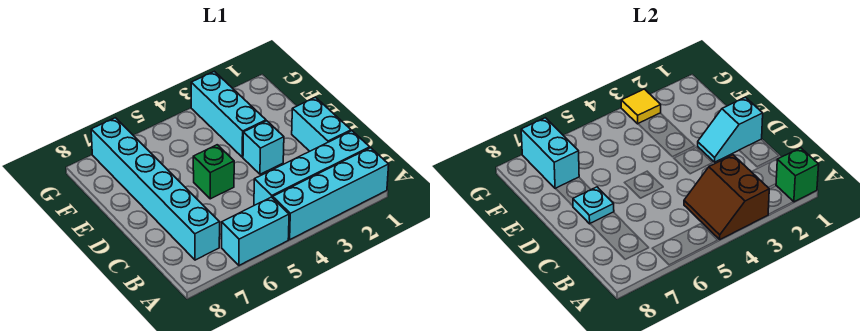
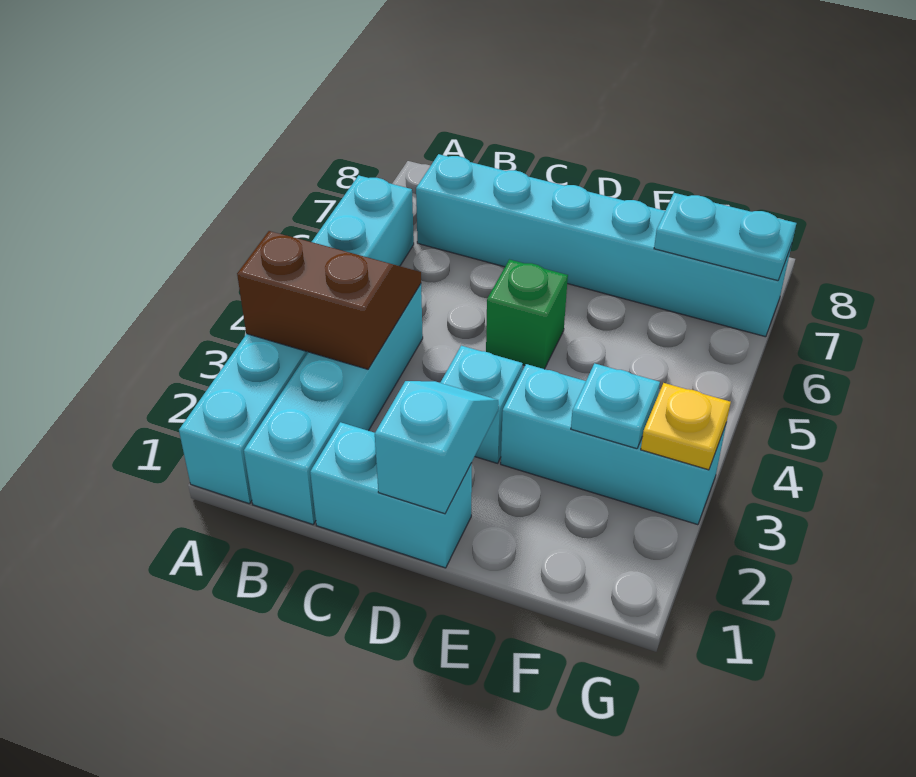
green brick A1 level 2 -> none
cyan plate D7 level 2 -> cyan plate F3 level 2
cyan brick F7:G7 level 2 -> cyan plate F7:G7 level 2
yellow tile G3 level 2 -> yellow plate G3 level 2

